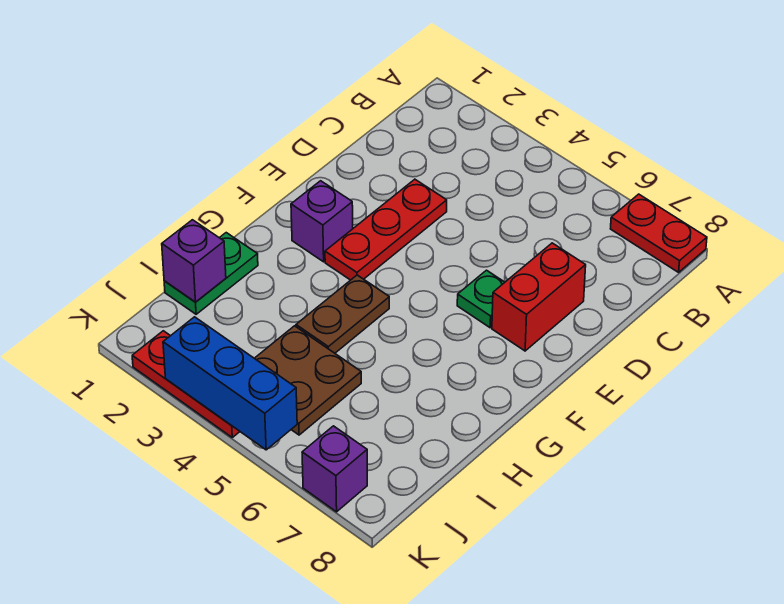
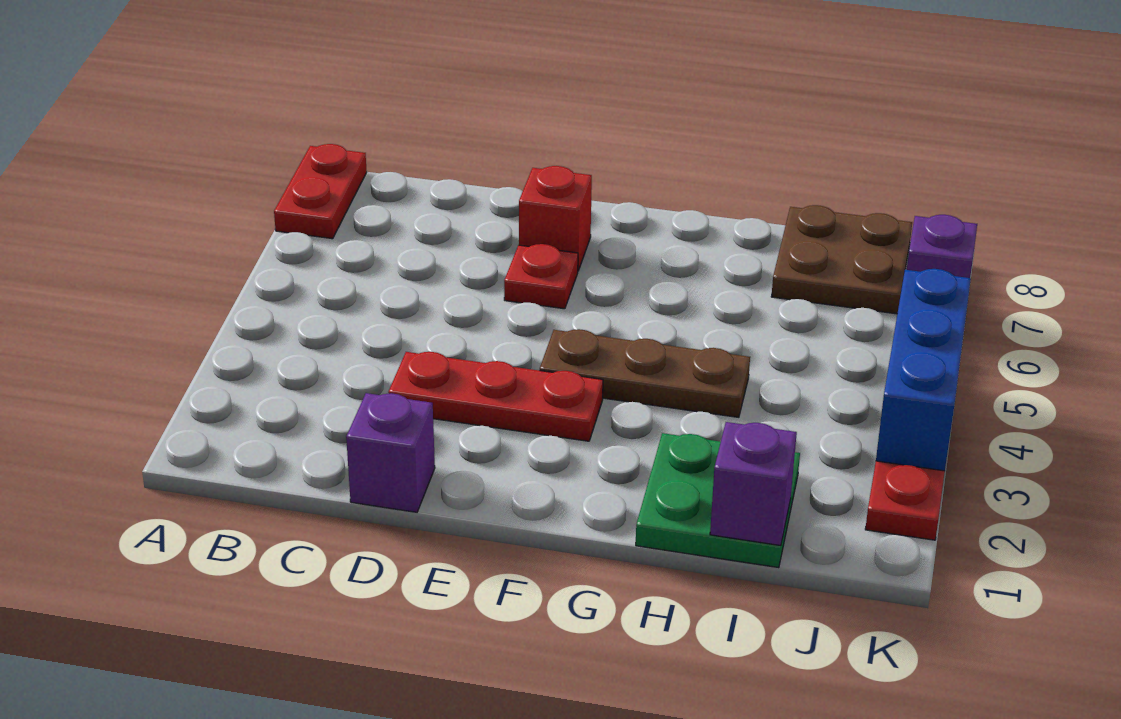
red brick D7:E7 level 1 -> red brick E7 level 1
green plate E6 level 1 -> red plate E6 level 1
purple brick F2 level 1 -> purple brick D1 level 1
brown plate G4:H4 level 1 -> brown plate F4:H4 level 1
green plate H1:I1 level 1 -> green plate H1:I2 level 1
brown plate I4:J5 level 1 -> brown plate I7:J8 level 1

